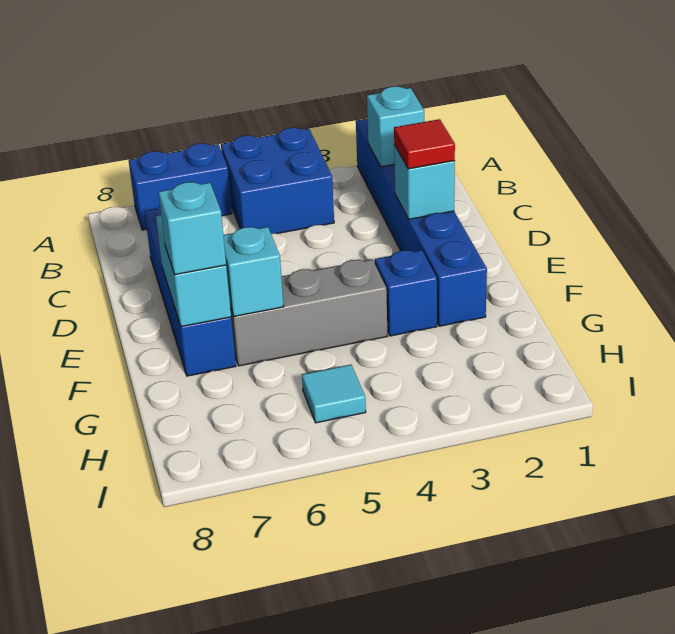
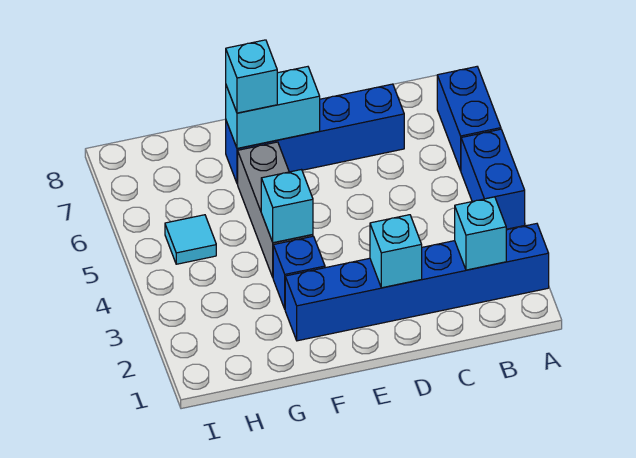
blue brick A4:B5 level 1 -> blue brick A4:A5 level 1
red tile D2 level 3 -> none
cyan brick F6 level 2 -> cyan brick F4 level 2

